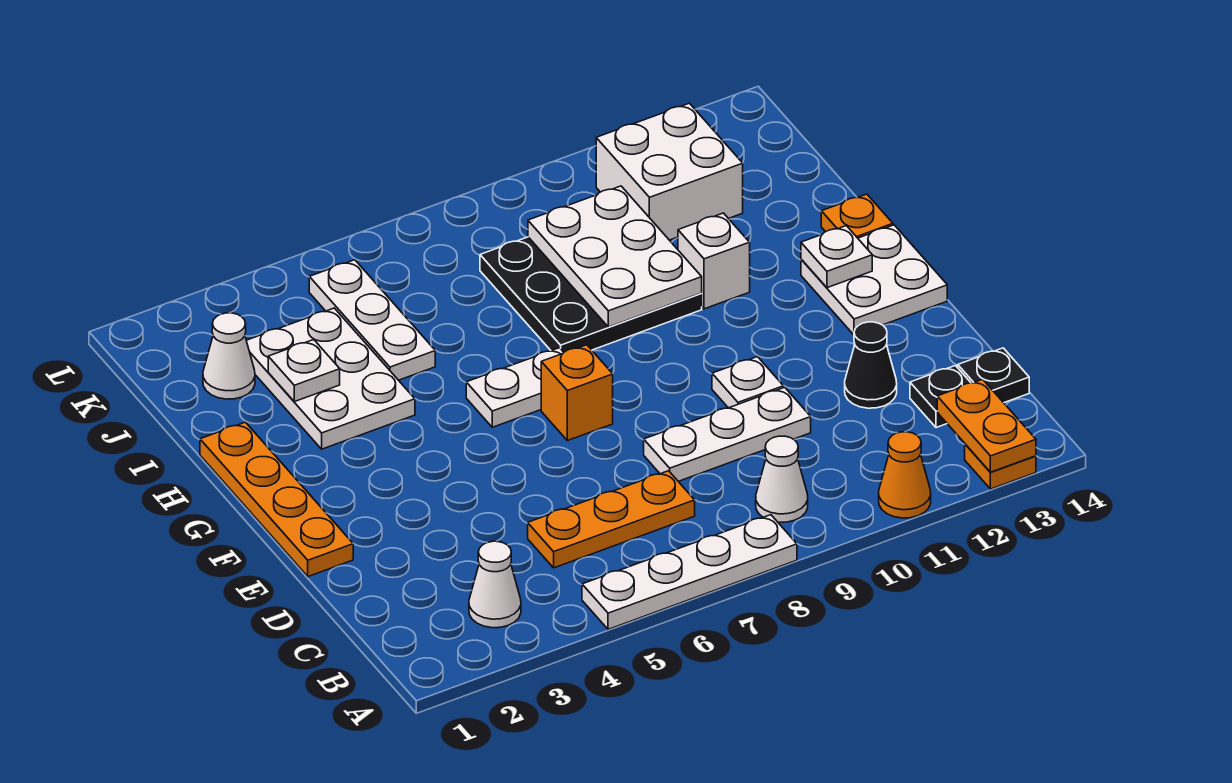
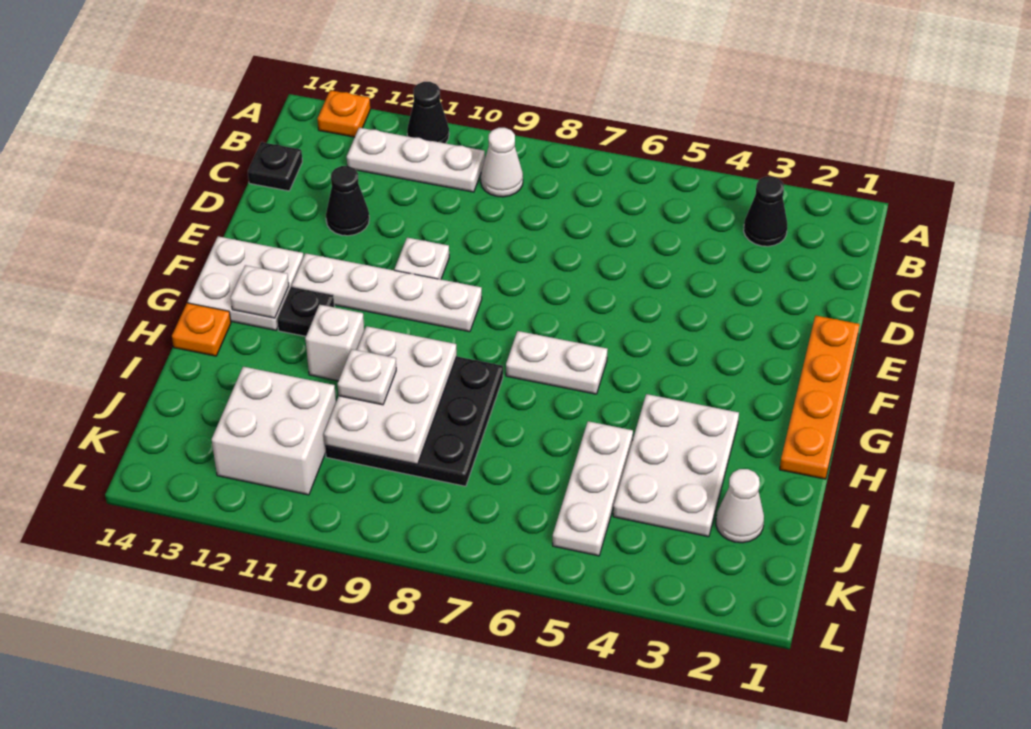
white plate A5:A8 level 1 -> white plate F9:F12 level 1
orange cone A11 level 1 -> black cone A11 level 1
orange plate A13:B13 level 2 -> none
white cone B3 level 1 -> black cone B3 level 1
orange plate C5:C7 level 1 -> none
black plate C13 level 1 -> black plate G12 level 1
white plate D8:D10 level 1 -> white plate B10:B12 level 1
orange brick F7 level 1 -> none
white plate I3 level 2 -> white plate I10 level 3

